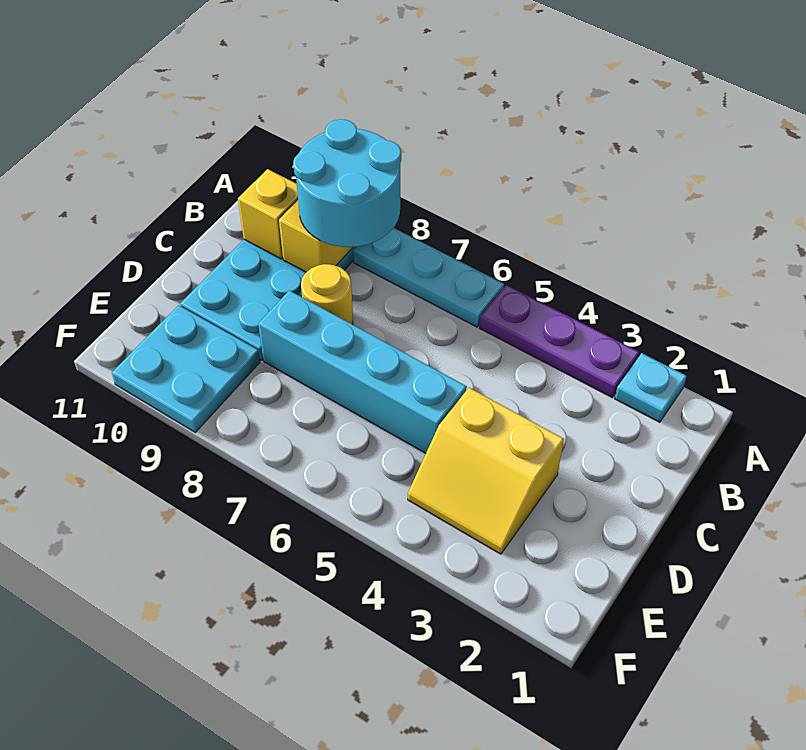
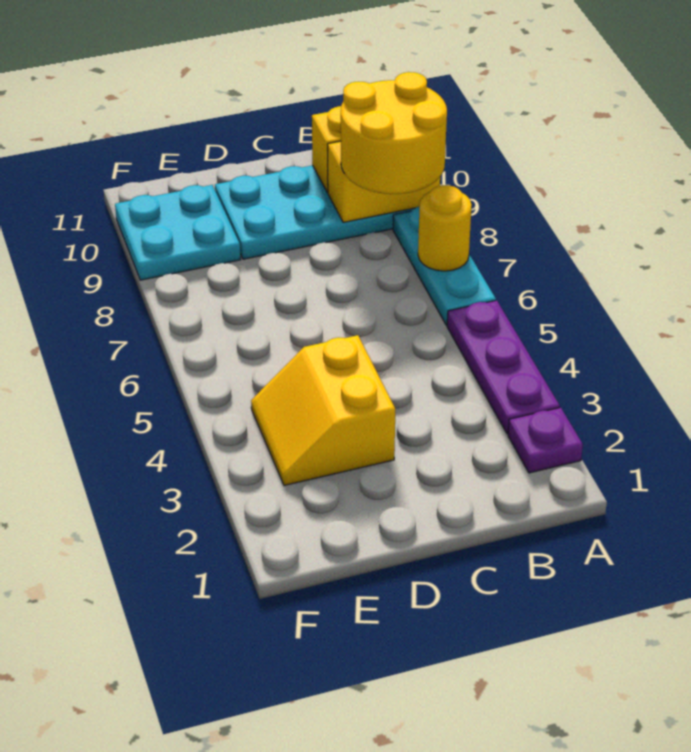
cyan plate A2 level 1 -> purple plate A2 level 1
cyan round brick A8:B9 level 3 -> yellow round brick A8:B9 level 3
yellow round brick C8 level 1 -> yellow round brick A7 level 2
cyan brick D5:D8 level 1 -> none

